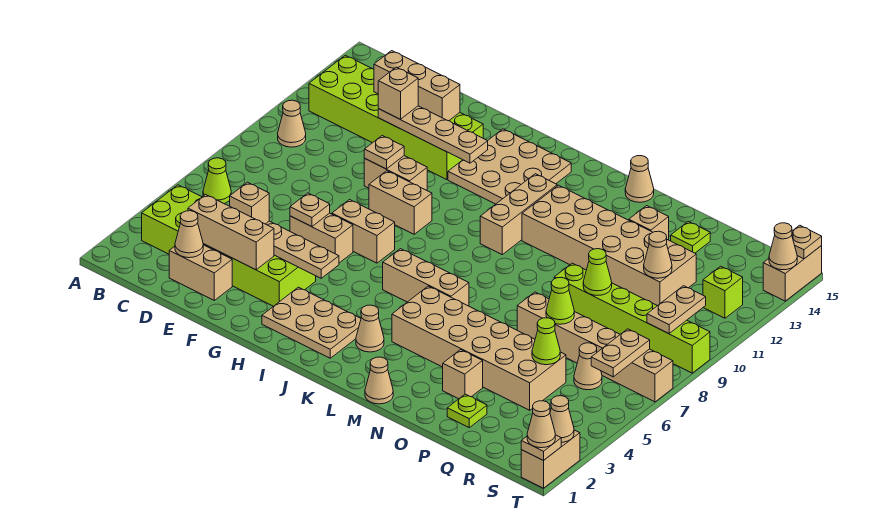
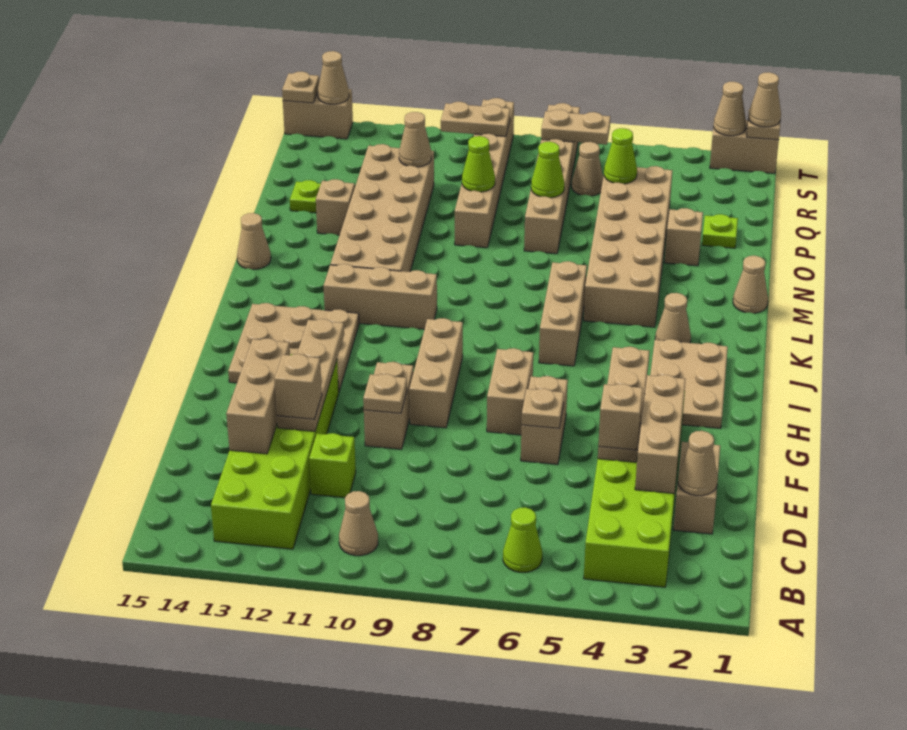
tan brick G9:H9 level 1 -> tan brick G9:I9 level 1
lime brick O9:T9 level 1 -> tan brick O9:T9 level 1
lime brick S12 level 1 -> lime brick D11 level 1

